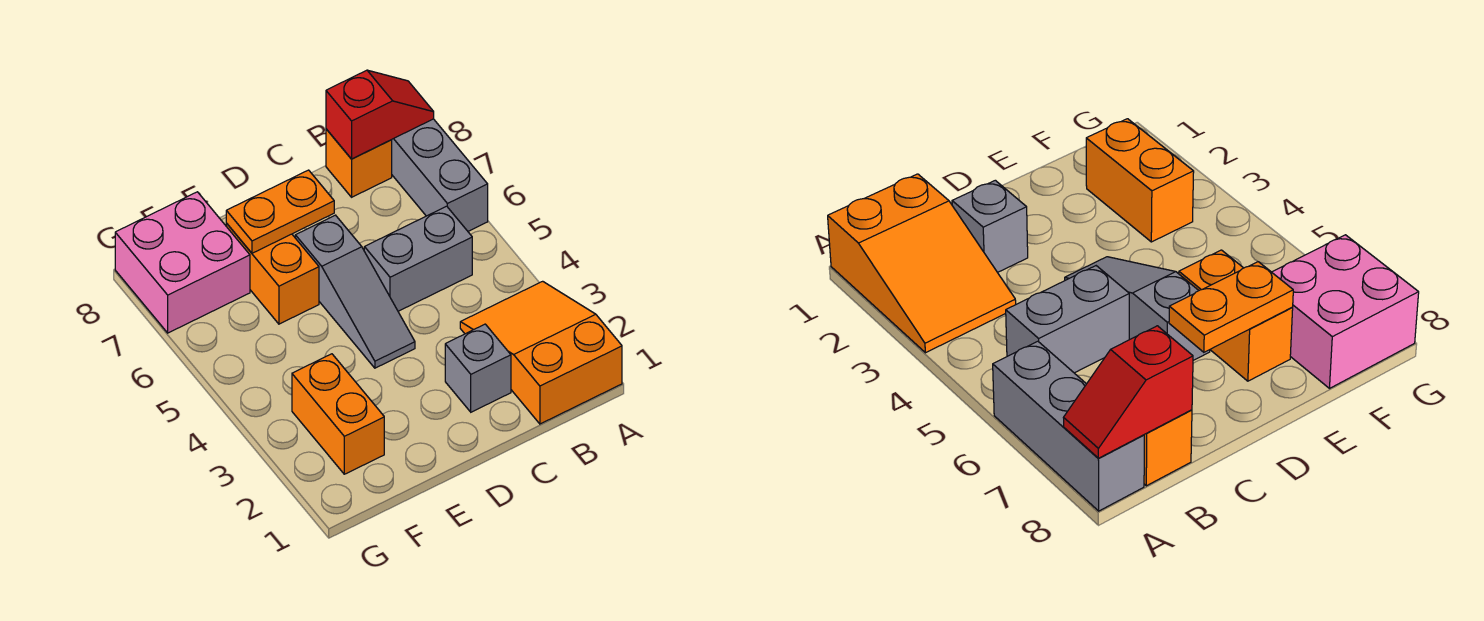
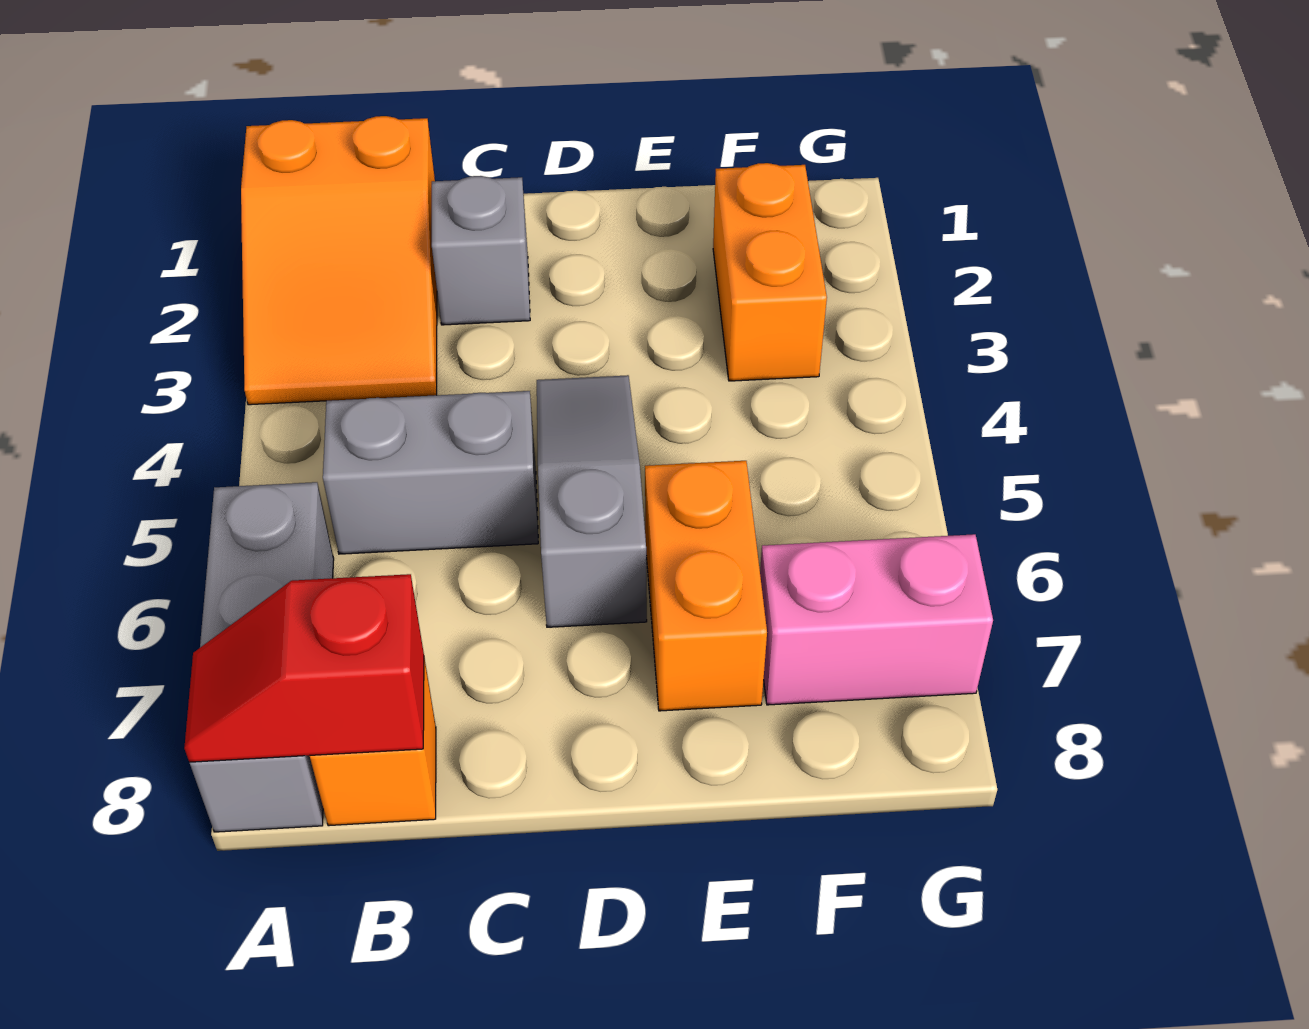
orange plate D7:E7 level 2 -> none
pink brick F7:G8 level 1 -> pink brick F7:G7 level 1

